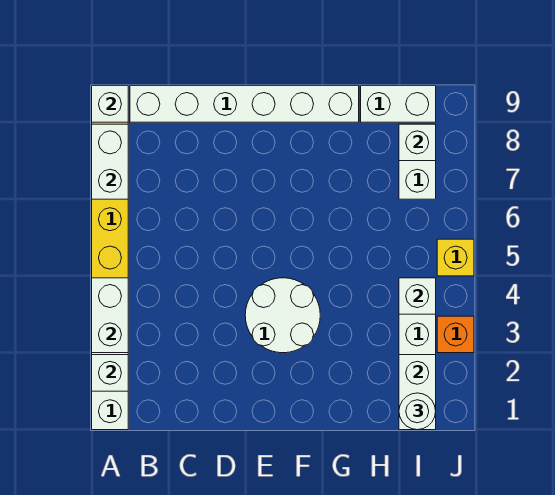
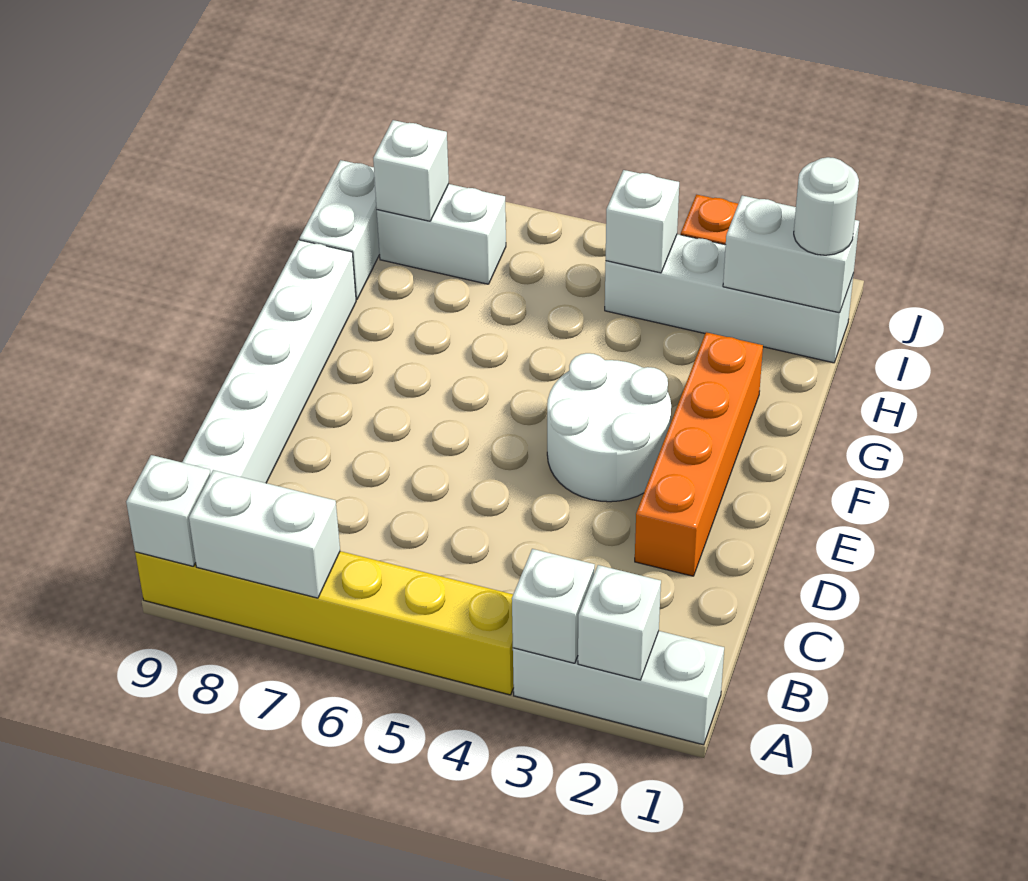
white brick A3:A4 level 2 -> white brick A3 level 2
none -> orange brick D2:G2 level 1
yellow brick J5 level 1 -> none

